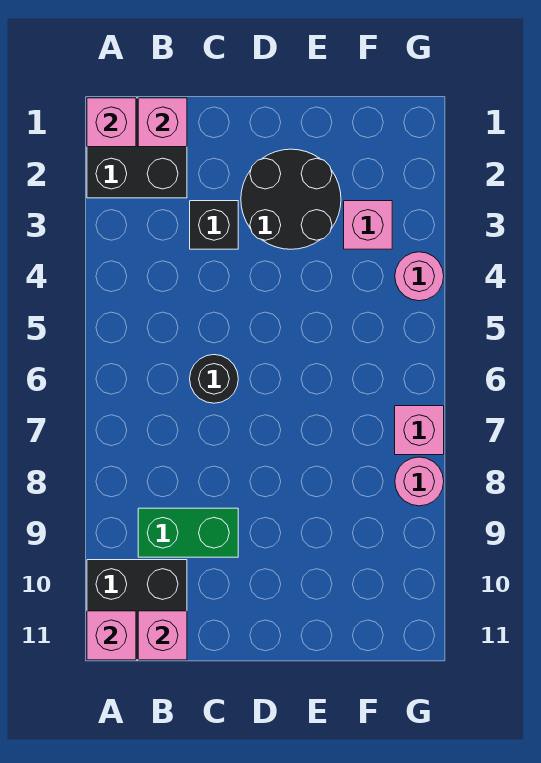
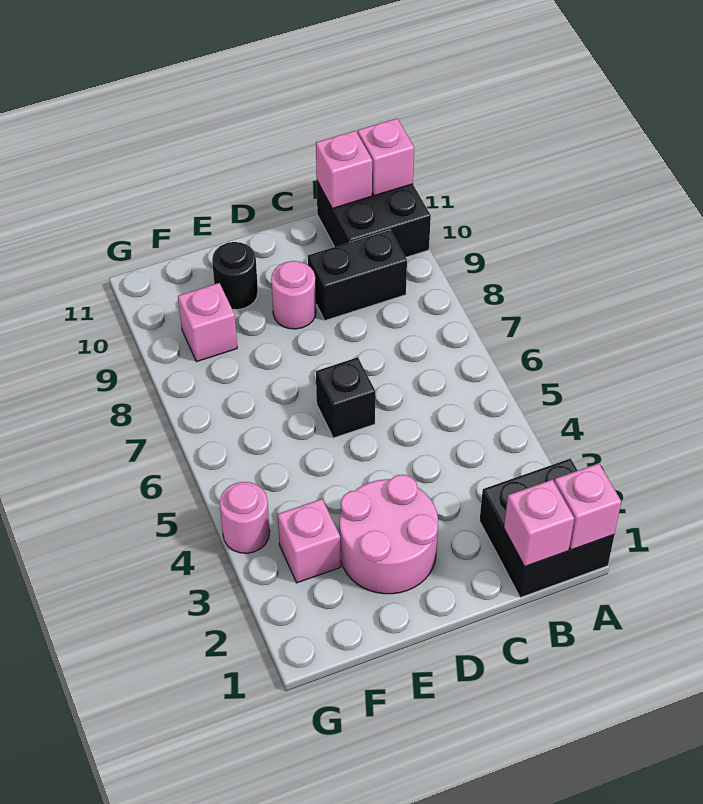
green brick B9:C9 level 1 -> black brick B9:C9 level 1
black brick C3 level 1 -> black brick D6 level 1
black round brick C6 level 1 -> black round brick E10 level 1
black round brick D2:E3 level 1 -> pink round brick D2:E3 level 1
pink brick G7 level 1 -> pink brick F9 level 1
pink round brick G8 level 1 -> pink round brick D9 level 1

